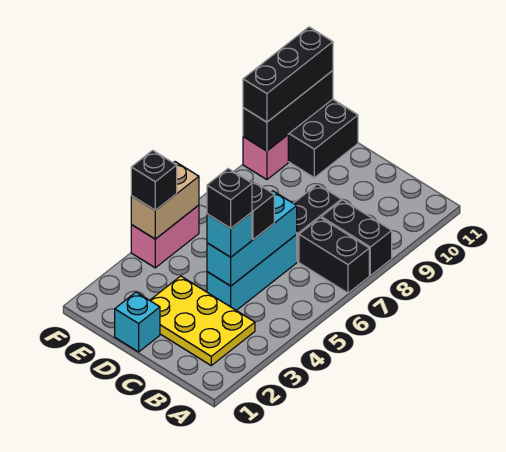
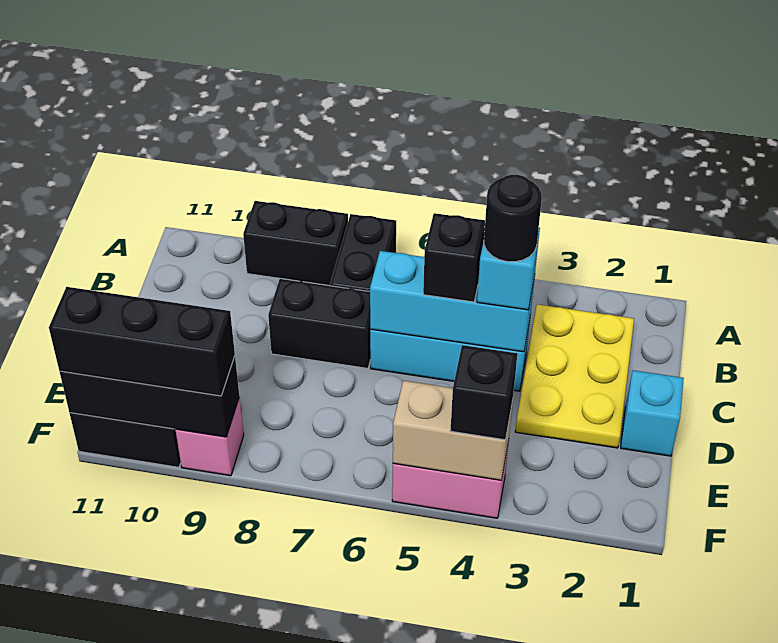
black brick A8:B8 level 1 -> black brick A8:A9 level 1
black brick C4 level 4 -> black round brick C4 level 4

